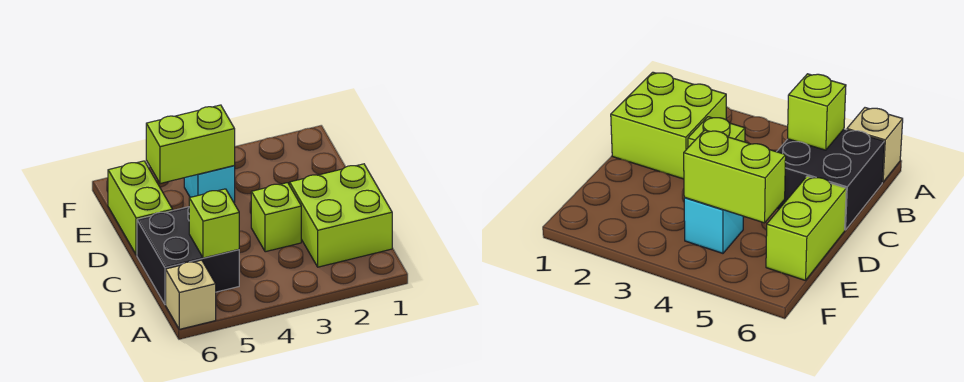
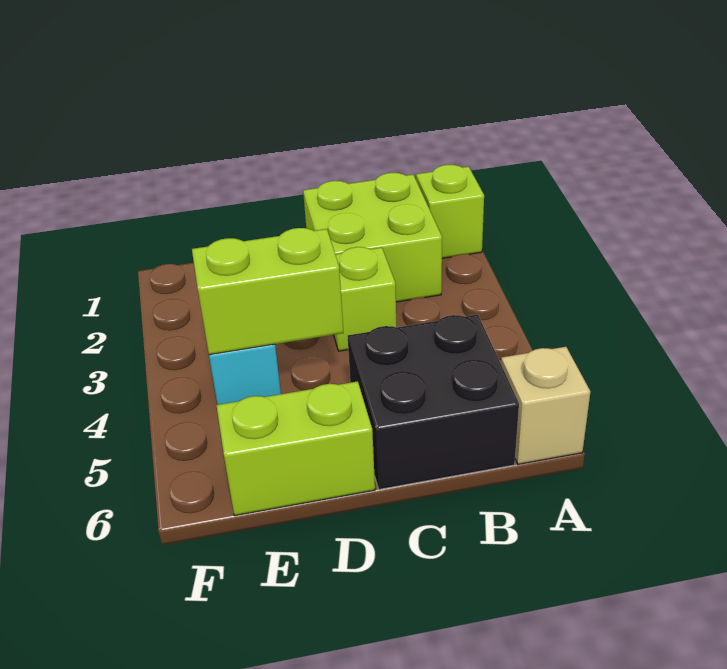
lime brick B5 level 2 -> lime brick A1 level 1
lime brick E4:E5 level 2 -> lime brick D4:E4 level 2

